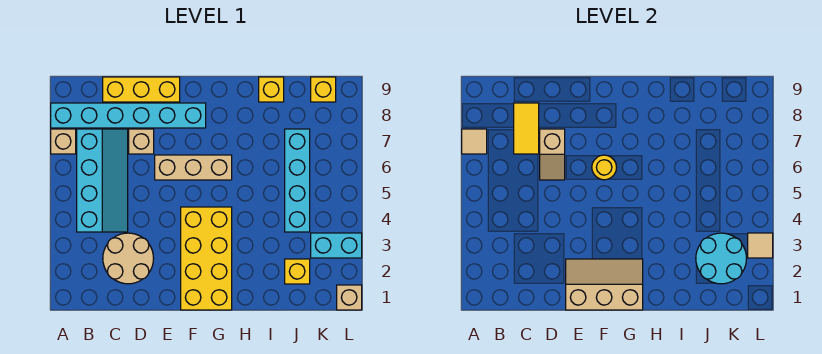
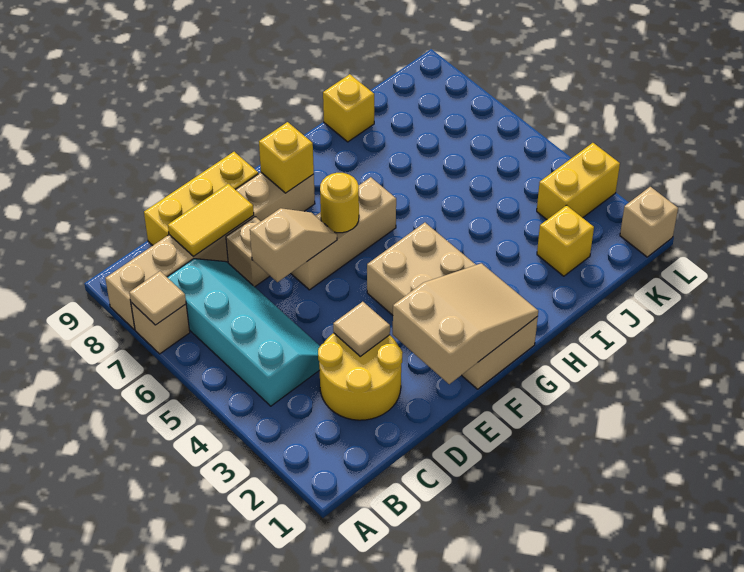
cyan brick A8:F8 level 1 -> tan brick A8:F8 level 1
tan round brick C2:D3 level 1 -> yellow round brick C2:D3 level 1
yellow tile C7:C8 level 2 -> yellow tile C8:D8 level 2
tan slope D6:D7 level 2 top 7 -> tan slope D6:E6 level 2 top D
tan slope E1:G2 level 2 top 1 -> tan slope E1:G2 level 2 top E
yellow brick F1:G4 level 1 -> tan brick F1:G4 level 1
cyan round brick J2:K3 level 2 -> none
cyan brick J4:J7 level 1 -> none
cyan brick K3:L3 level 1 -> yellow brick K3:L3 level 1
yellow brick K9 level 1 -> yellow brick F8 level 2
tan tile L3 level 2 -> tan tile D3 level 2

